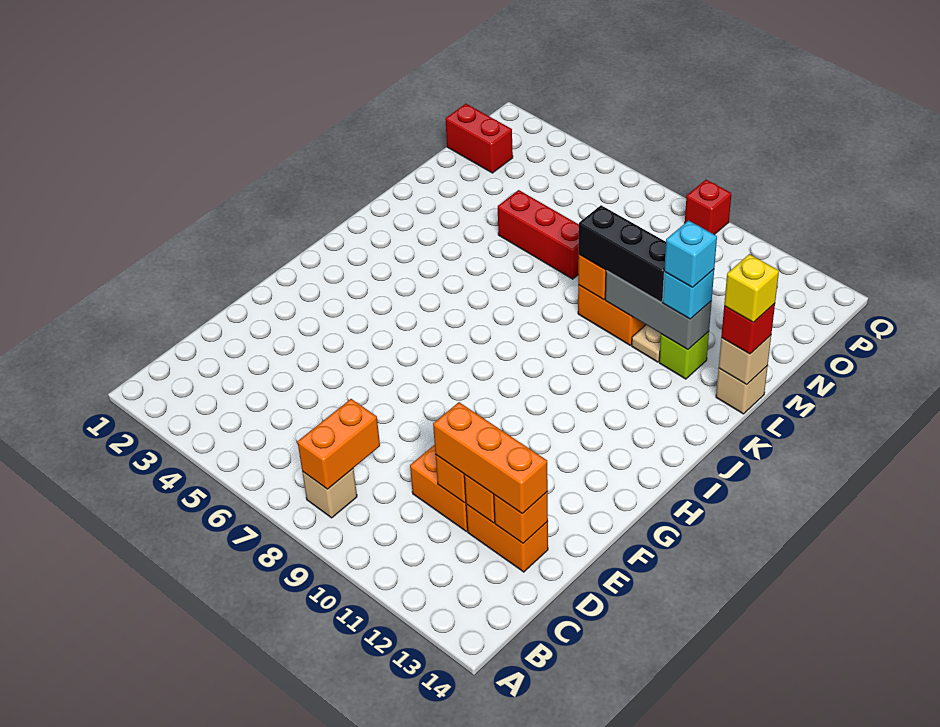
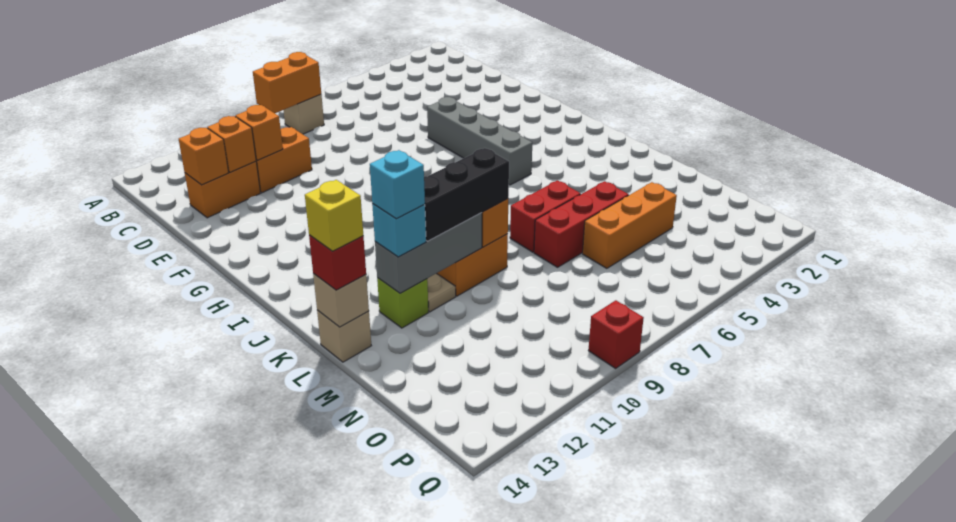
orange brick B8:C8 level 2 -> orange brick B8:B9 level 2
orange brick D11:D13 level 3 -> orange brick N4:N6 level 1
none -> grey brick F5:I5 level 1
red brick O1:O2 level 1 -> red brick L6:L7 level 1

